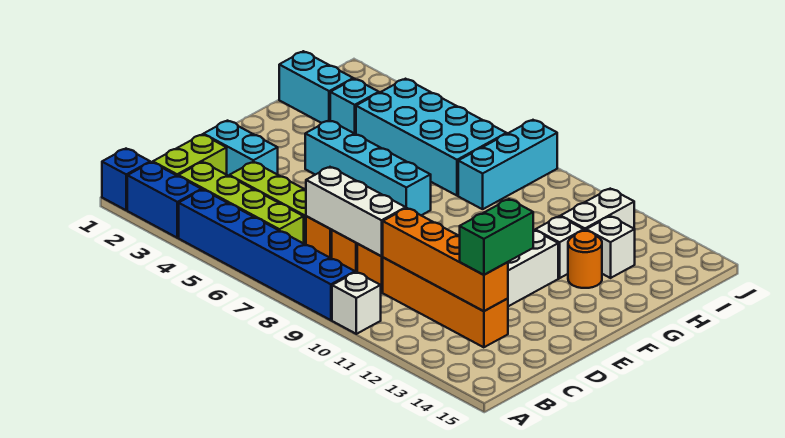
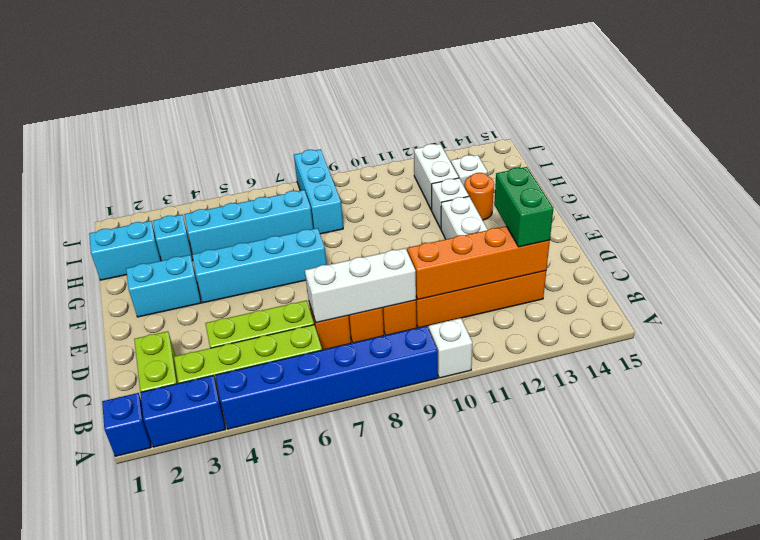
cyan brick D2:D3 level 1 -> cyan brick F2:F3 level 1
cyan brick H4:I7 level 1 -> cyan brick H4:H7 level 1

